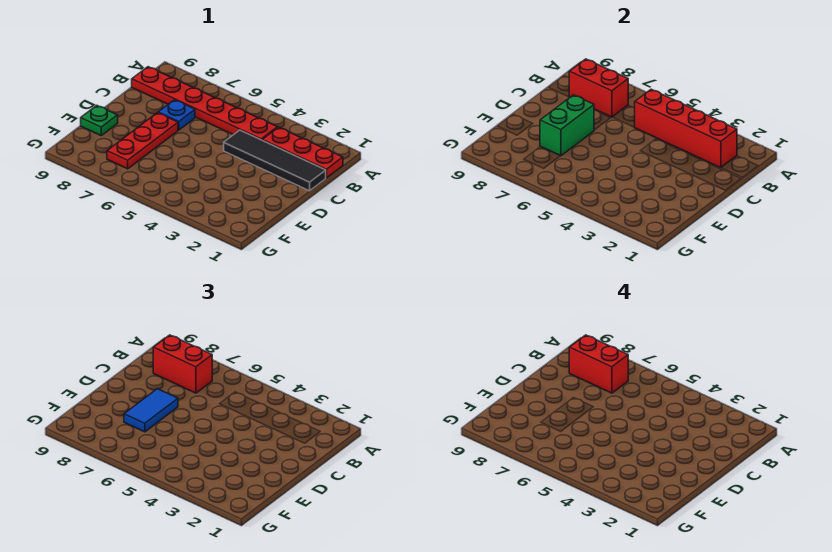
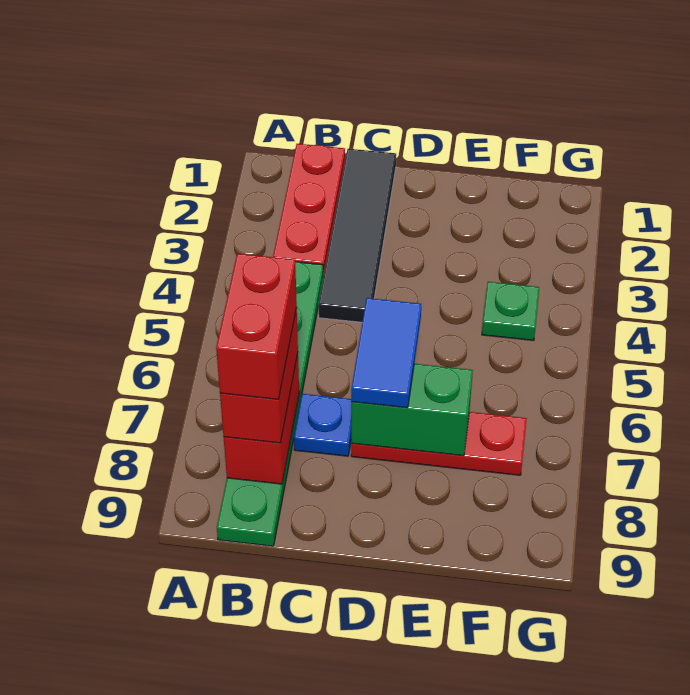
red brick B2:B5 level 2 -> none
red plate B4:B9 level 1 -> green plate B4:B9 level 1
blue tile D7:E7 level 3 -> blue tile D6:D7 level 3
green plate E9 level 1 -> green plate F4 level 1

